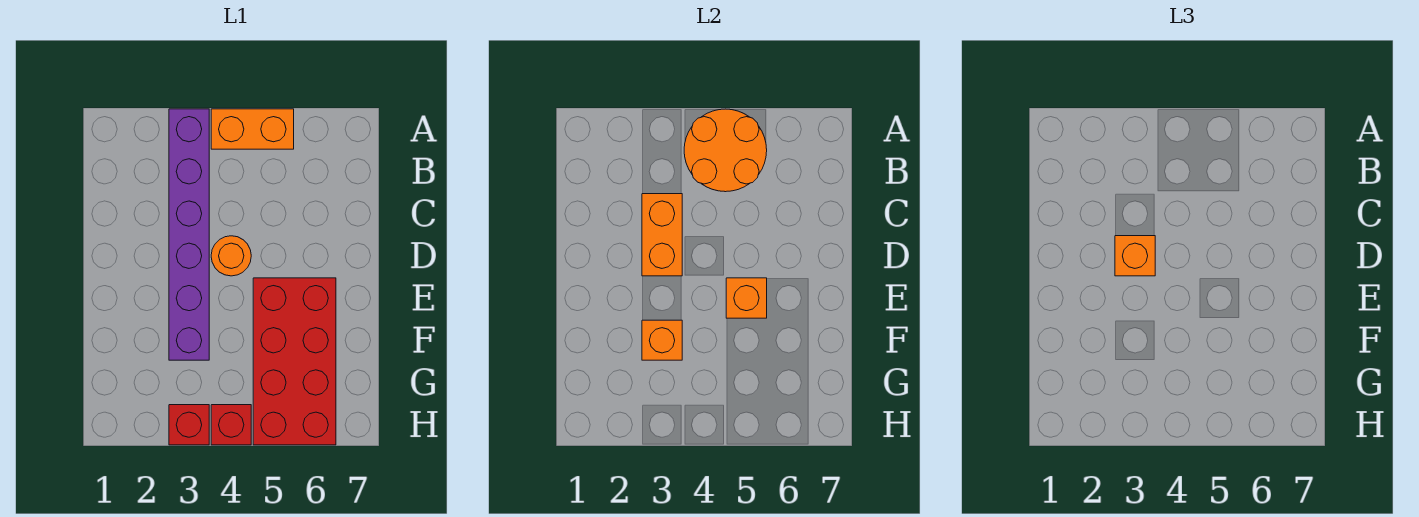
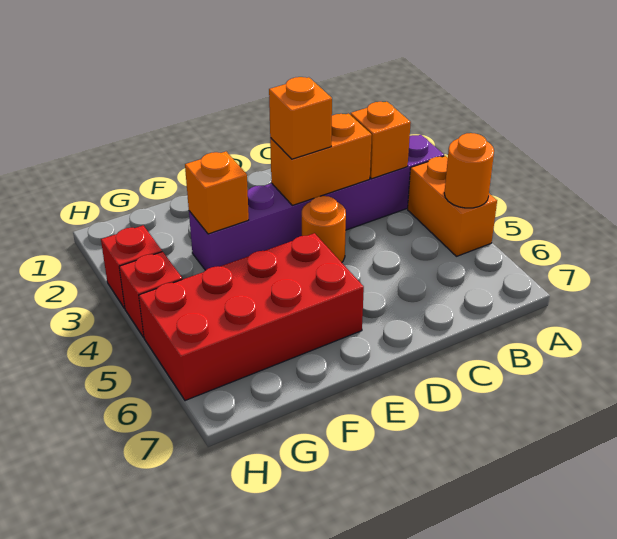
orange round brick A4:B5 level 2 -> orange round brick A5 level 2
orange brick E5 level 2 -> orange brick B3 level 2

